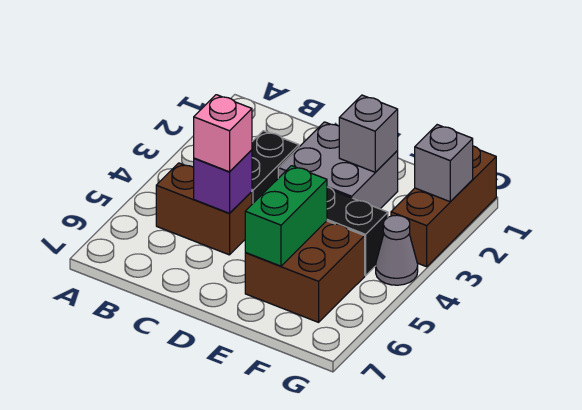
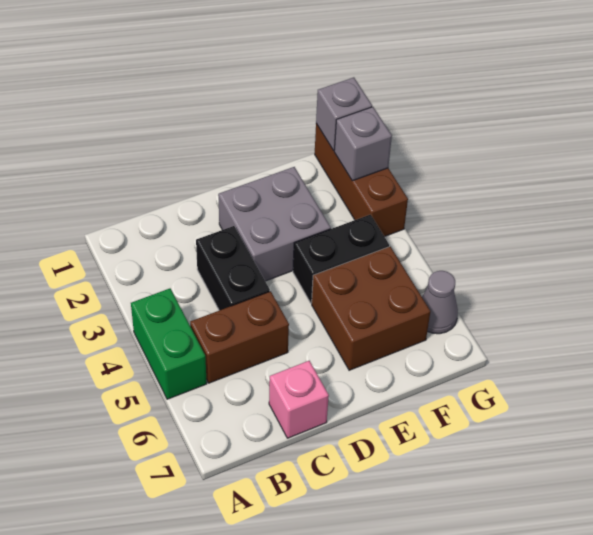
purple brick C5 level 2 -> none
pink brick C5 level 3 -> pink brick C7 level 1
grey brick E2 level 2 -> grey brick G1 level 2
green brick E5:E6 level 2 -> green brick A4:A5 level 1
grey cone G4 level 1 -> grey cone G6 level 1

